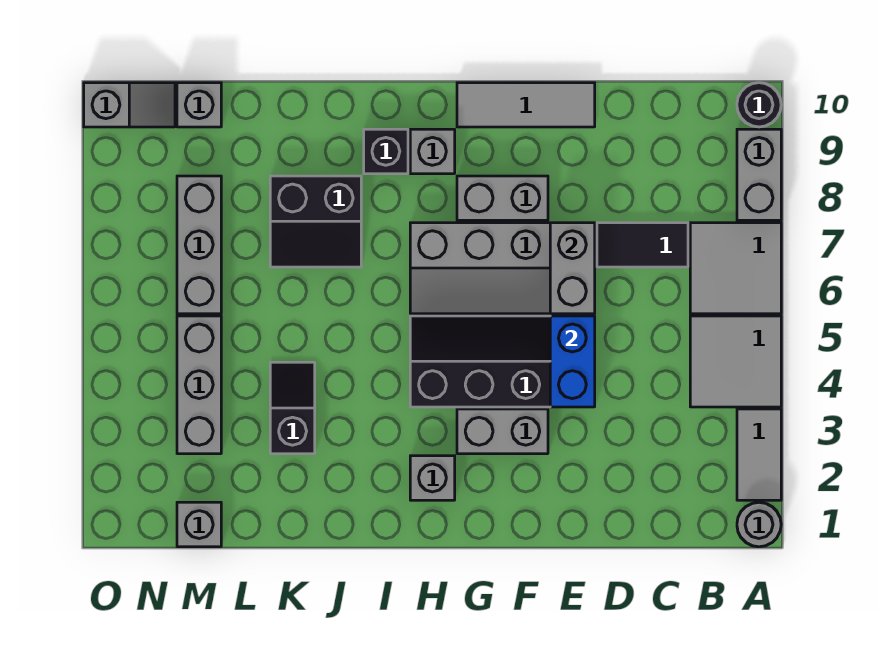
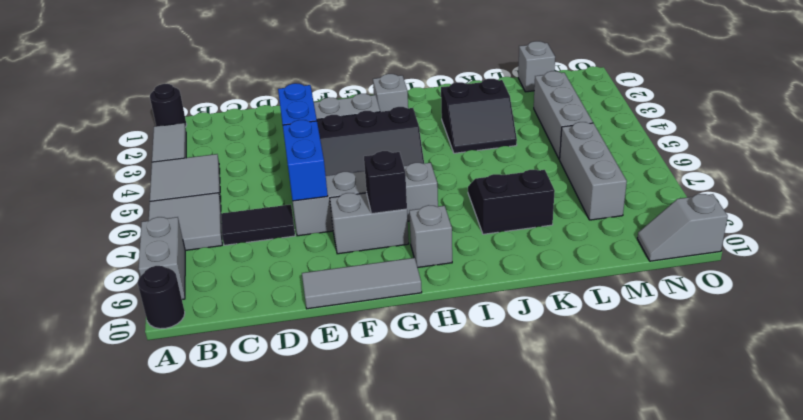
grey round brick A1 level 1 -> black round brick A1 level 1
grey brick E6:E7 level 2 -> blue brick E6:E7 level 2
black brick I9 level 1 -> black brick G8 level 2
black slope K3:K4 level 1 top 3 -> black slope J3:K4 level 1 top 3
grey brick M10 level 1 -> none

